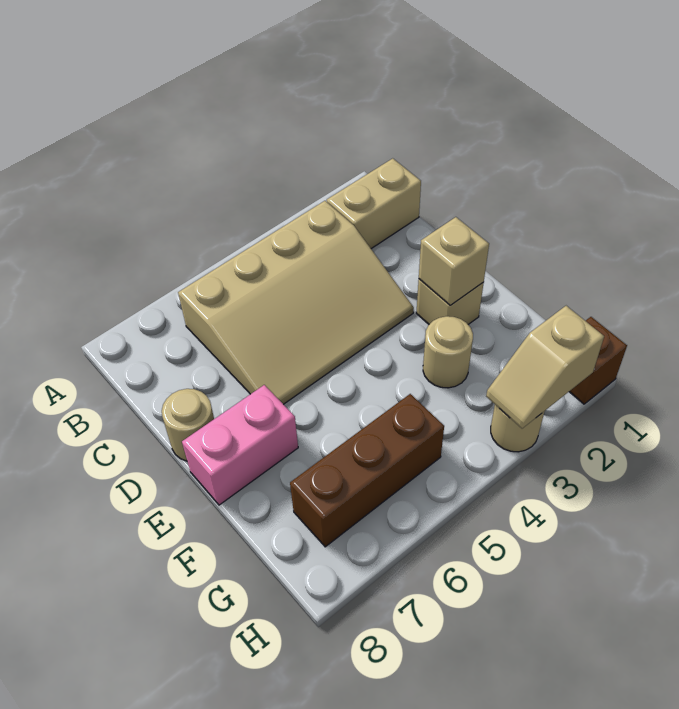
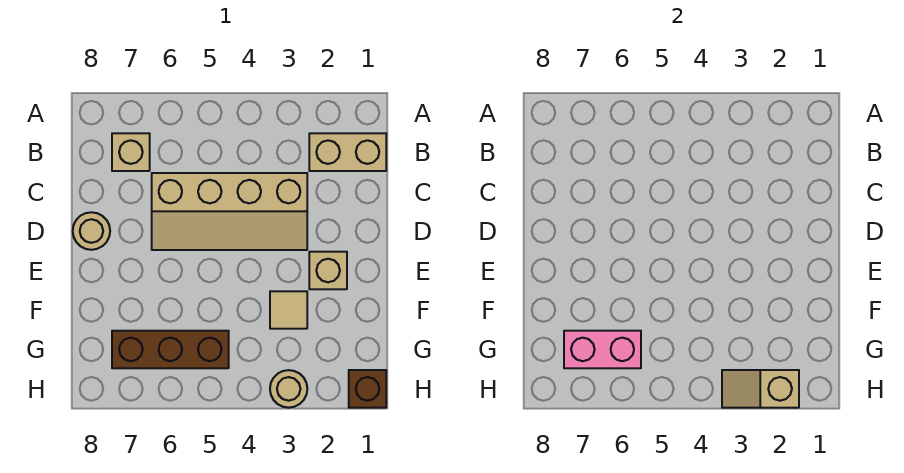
tan slope B3:D6 level 1 top B -> tan slope C3:D6 level 1 top C
tan brick E2 level 2 -> tan brick B7 level 1
pink brick E7:E8 level 1 -> pink brick G6:G7 level 2
tan round brick F3 level 1 -> tan tile F3 level 1

